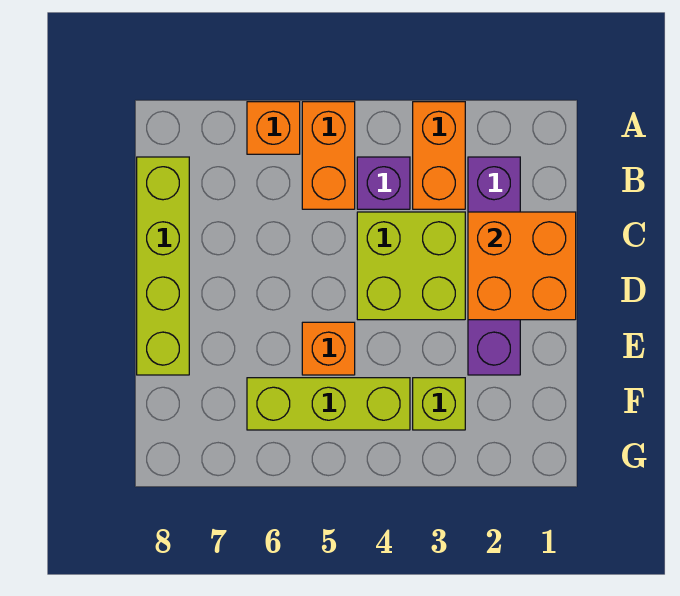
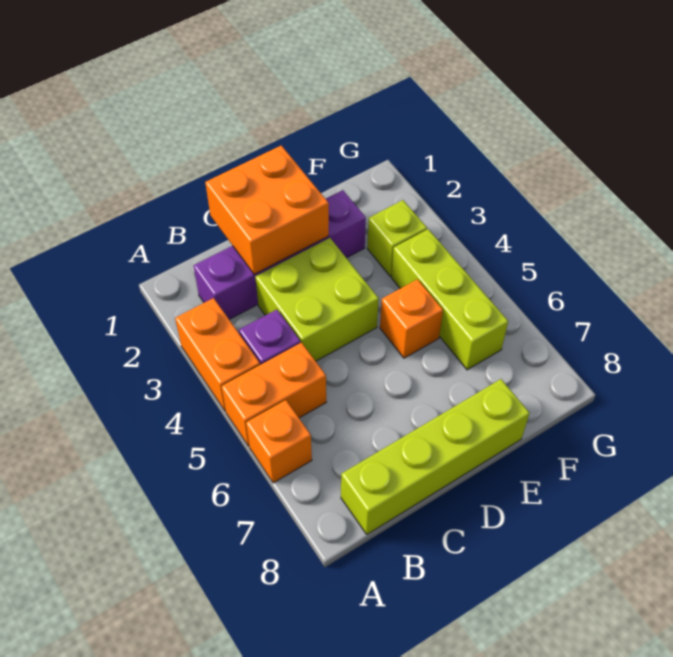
orange brick A3:B3 level 1 -> orange brick A3:A4 level 1

